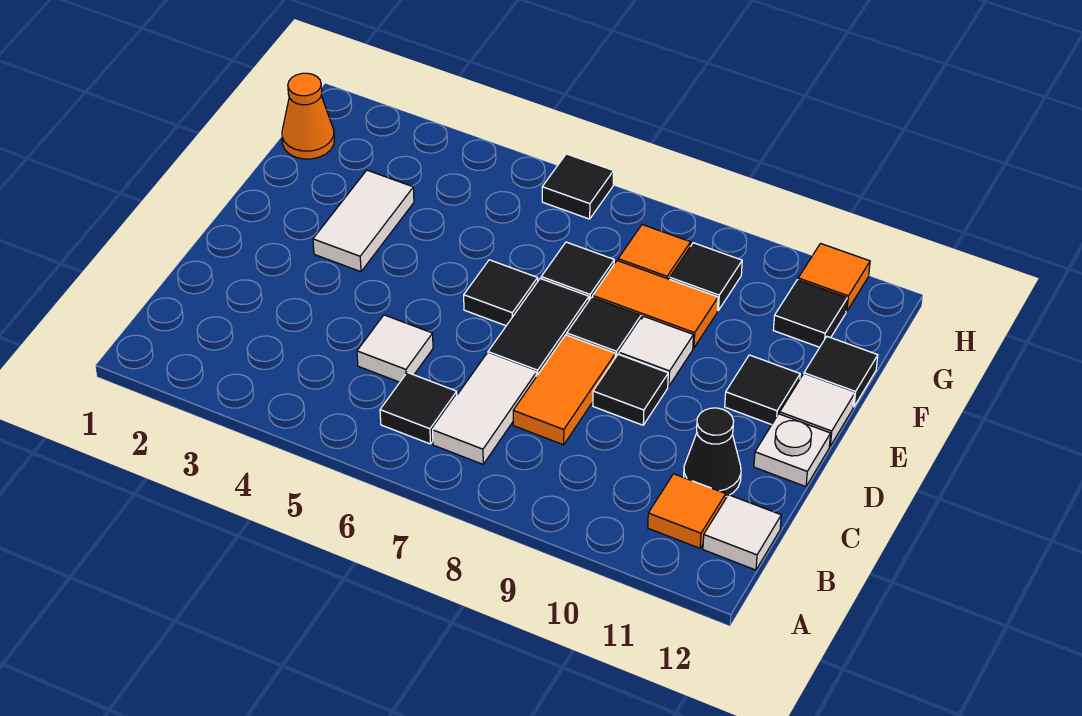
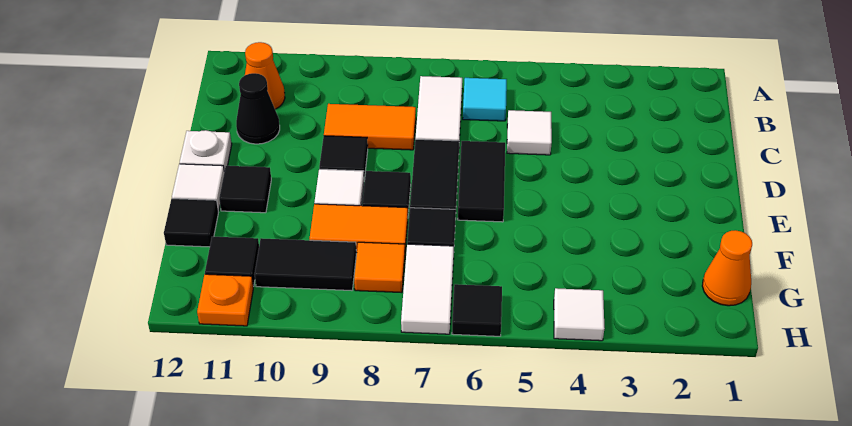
black tile B6 level 1 -> cyan tile B6 level 1
orange tile B11 level 1 -> orange cone B11 level 1
white tile B12 level 1 -> white tile H4 level 1
orange tile C8:D8 level 1 -> orange tile C8:C9 level 1
white tile E3:F3 level 1 -> white tile G7:H7 level 1
black tile E6 level 1 -> black tile D6:E6 level 1
black tile G9 level 1 -> black tile G9:G10 level 1
orange tile H11 level 1 -> orange plate H11 level 1

